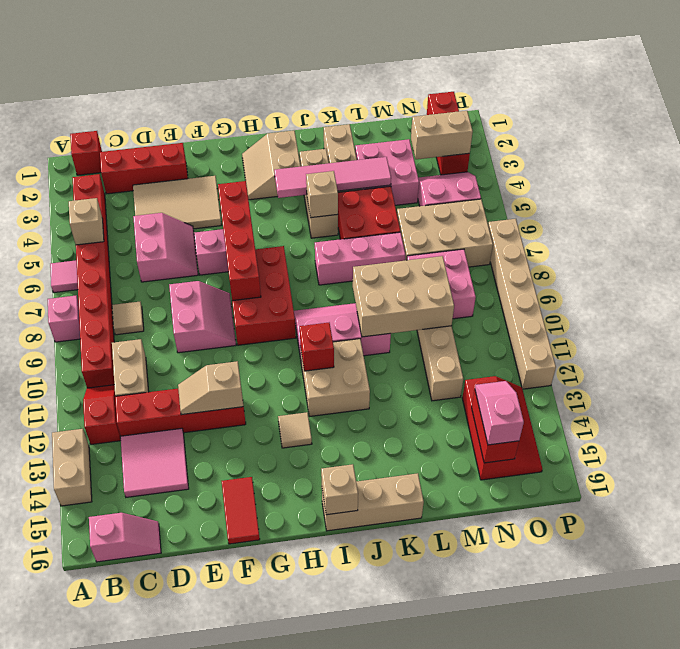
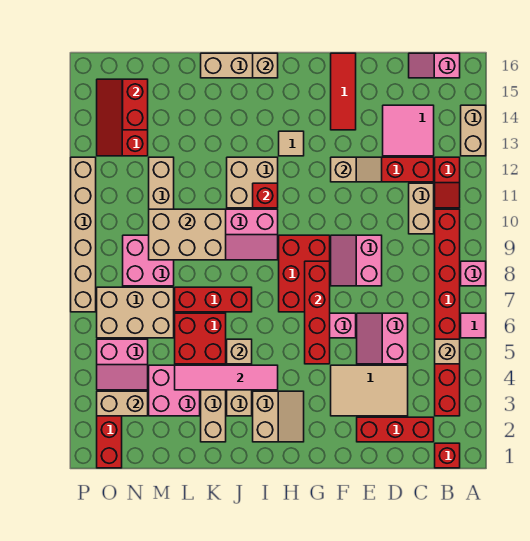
tan tile C8 level 1 -> none
red tile F15:F16 level 1 -> red tile F14:F16 level 1
pink brick J7:L7 level 1 -> red brick J7:L7 level 1
pink slope N14:N15 level 3 top 15 -> none

